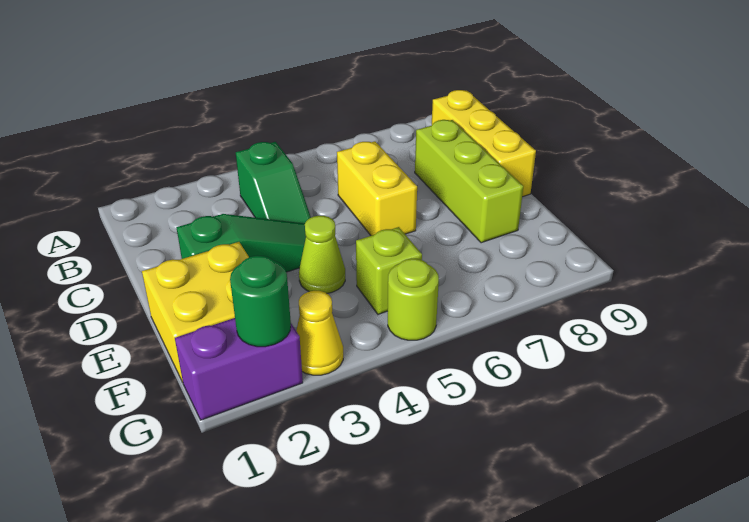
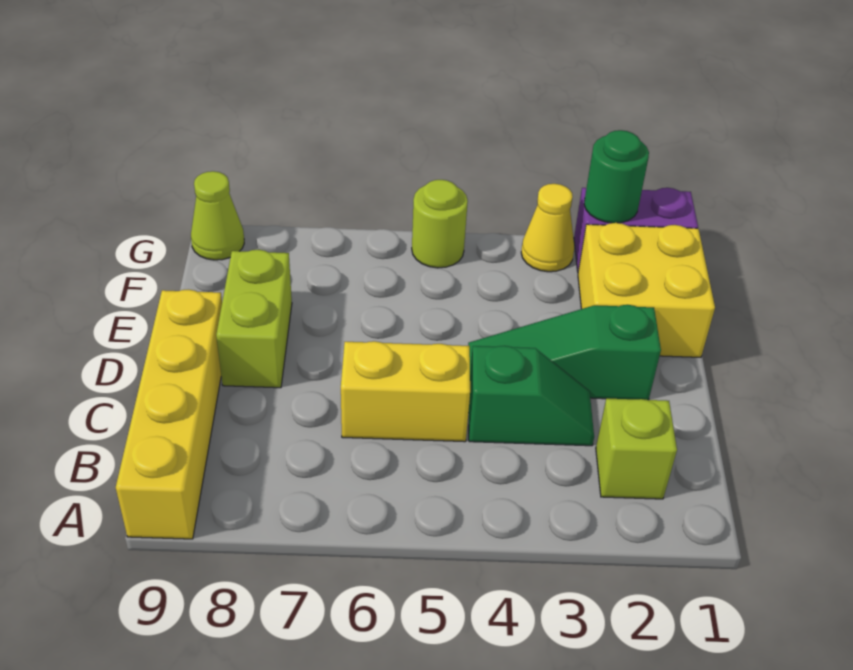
green slope B4:C4 level 1 top B -> green slope C3:C4 level 1 top 4
yellow brick B9:D9 level 1 -> yellow brick A9:D9 level 1
yellow brick C6:D6 level 1 -> yellow brick C5:C6 level 1
lime brick C8:E8 level 1 -> lime brick D8:E8 level 1
lime cone E4 level 1 -> lime cone G9 level 1
lime brick F5 level 1 -> lime brick B2 level 1

